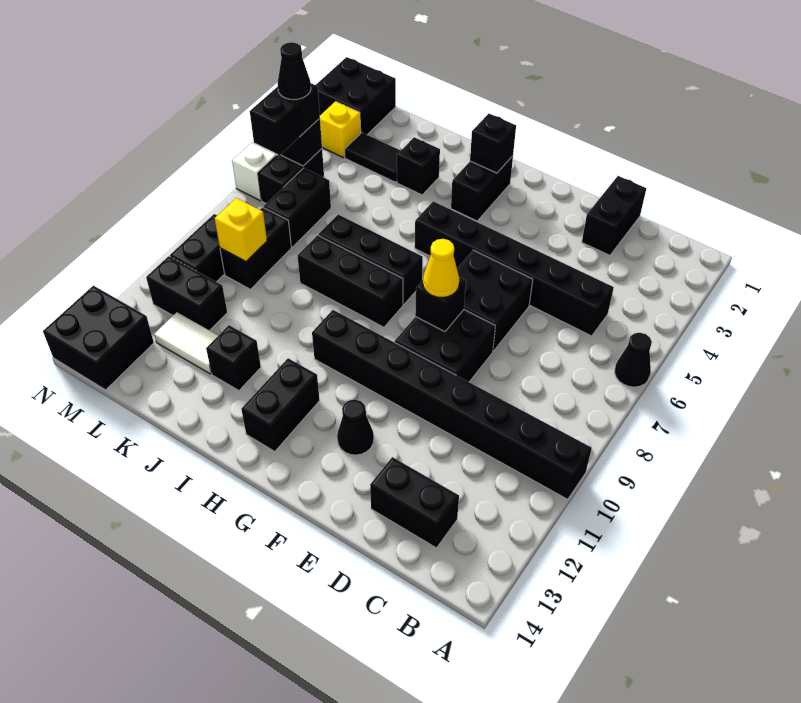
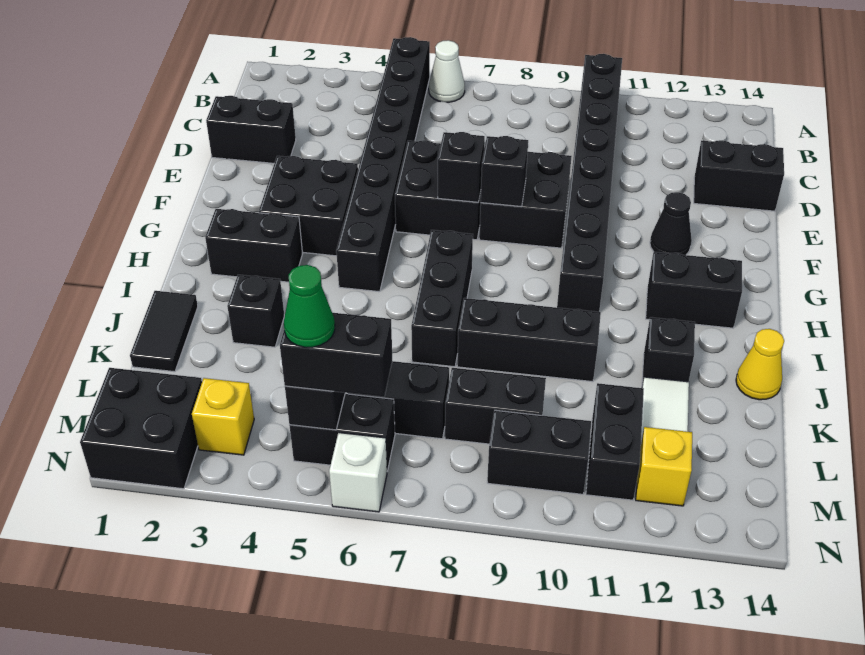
black cone A6 level 1 -> white cone A6 level 1
black brick C5:H5 level 1 -> black brick A5:H5 level 1
black brick C13:D13 level 1 -> black brick D13:D14 level 1
yellow cone F8 level 3 -> yellow cone J14 level 1
black brick H2 level 2 -> black brick F7 level 2
black brick H8:J8 level 1 -> black brick J8:J10 level 1
black tile K3:L3 level 1 -> black tile J1:K1 level 1
yellow brick L9 level 2 -> yellow brick M12 level 1
black cone M5 level 4 -> green cone M5 level 4
black brick M13:N14 level 1 -> black brick F3:G4 level 1

